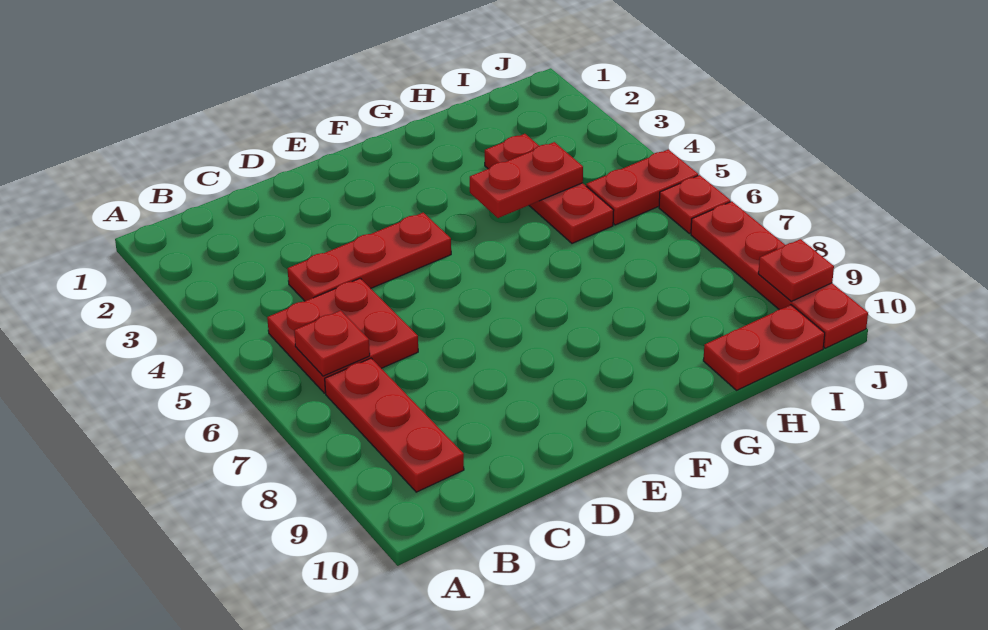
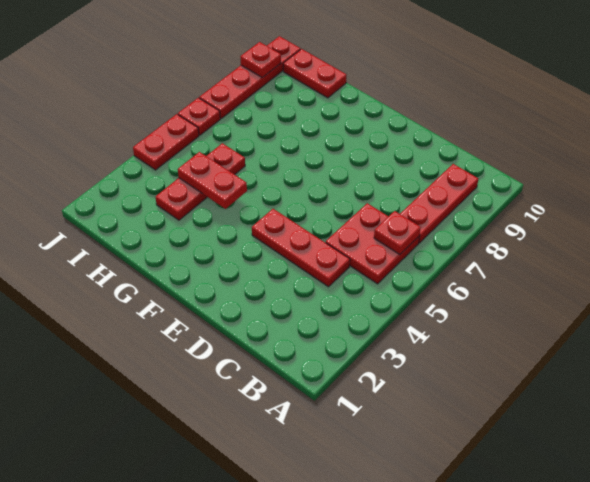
red plate I5:J5 level 1 -> red plate J4:J5 level 1

